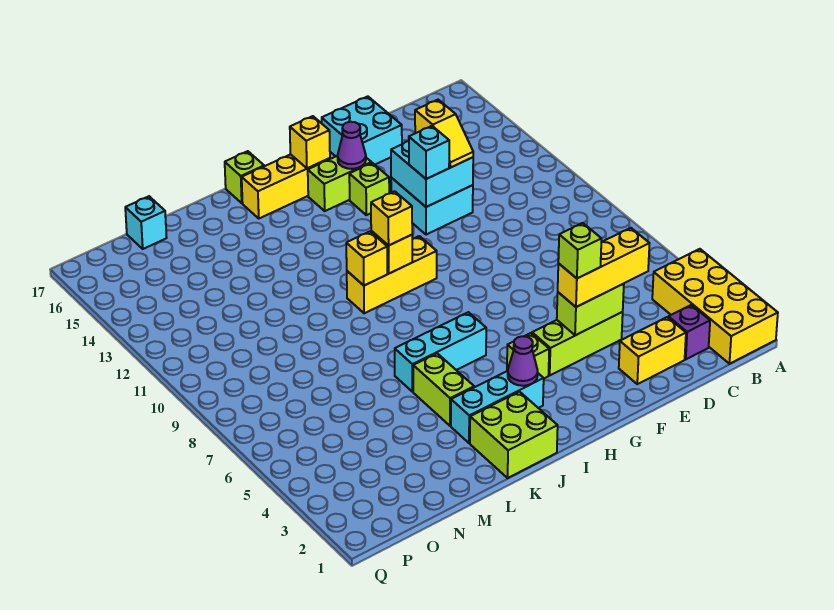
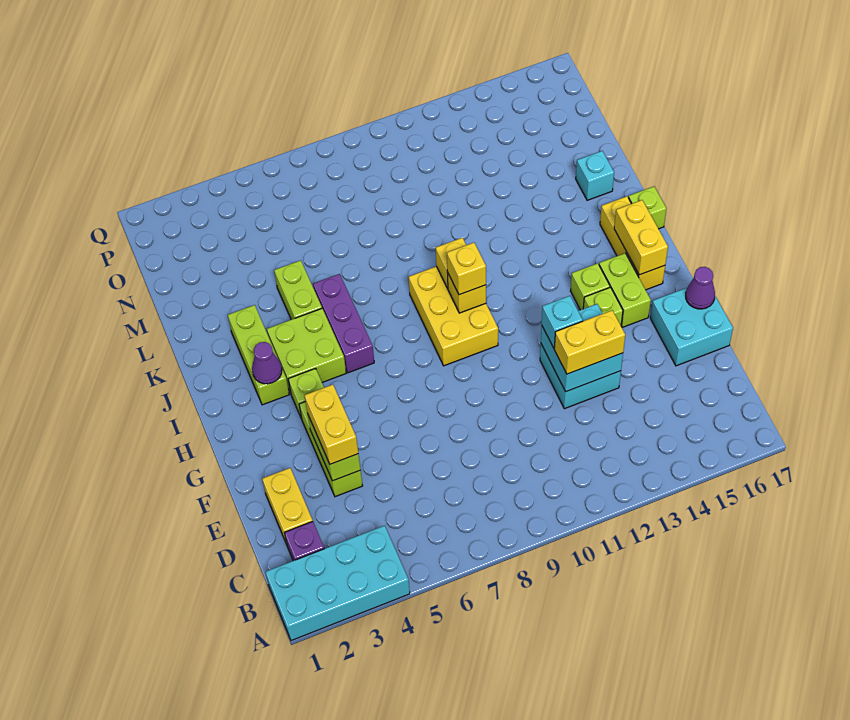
yellow brick A1:B4 level 1 -> cyan brick A1:B4 level 1
yellow brick D4:F4 level 3 -> yellow brick E4:F4 level 3
yellow slope E12:E13 level 3 top 13 -> yellow brick E12:E13 level 3
lime brick F4 level 4 -> lime brick H14 level 1
purple cone G15 level 2 -> purple cone F17 level 2
yellow brick H10:J10 level 1 -> yellow brick H9:J10 level 1
yellow brick H16 level 2 -> yellow brick H16:I16 level 2
cyan brick I3:K3 level 1 -> lime brick I3:K3 level 1
cyan brick I6:K6 level 1 -> purple brick I6:K6 level 1
lime brick J1:K2 level 1 -> lime brick I4:J5 level 1
lime brick K4:K5 level 1 -> lime brick K5:L5 level 1
cyan brick N17 level 1 -> cyan brick L16 level 1

